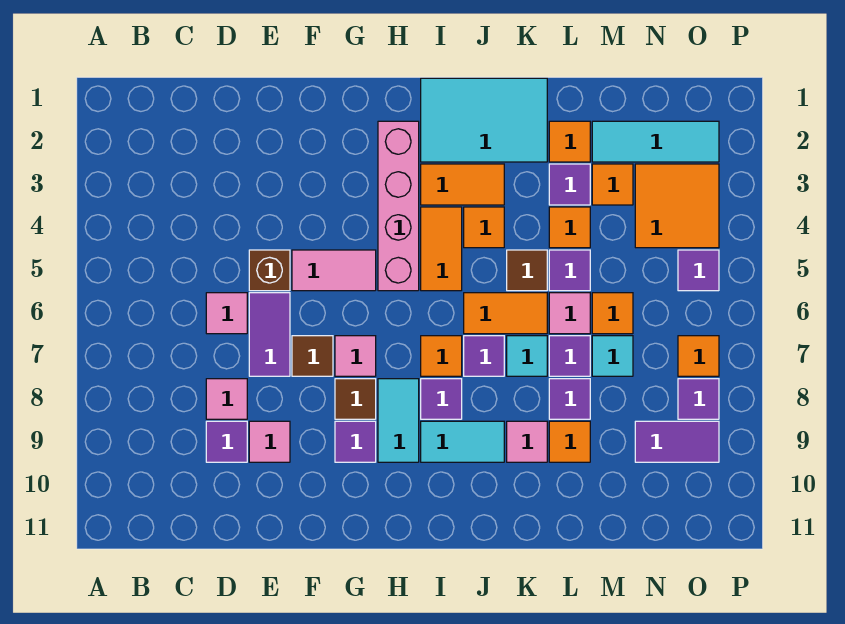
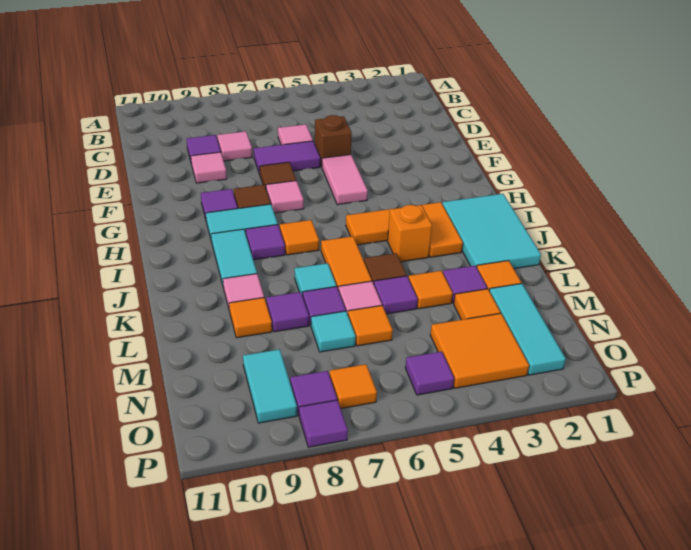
pink brick H2:H5 level 1 -> none
orange tile J4 level 1 -> orange brick J4 level 1
purple tile J7 level 1 -> purple tile P8 level 1
purple tile N9:O9 level 1 -> cyan tile N9:O9 level 1

